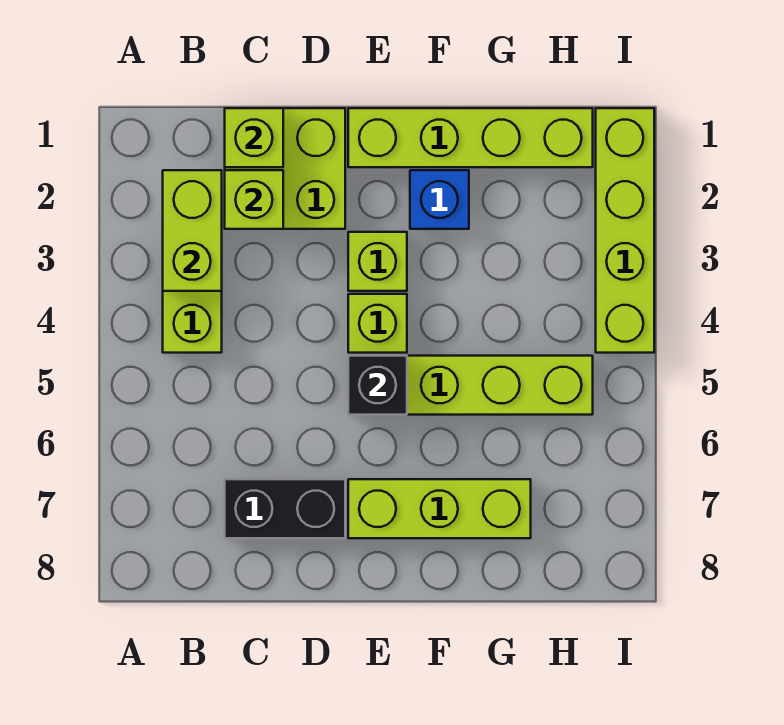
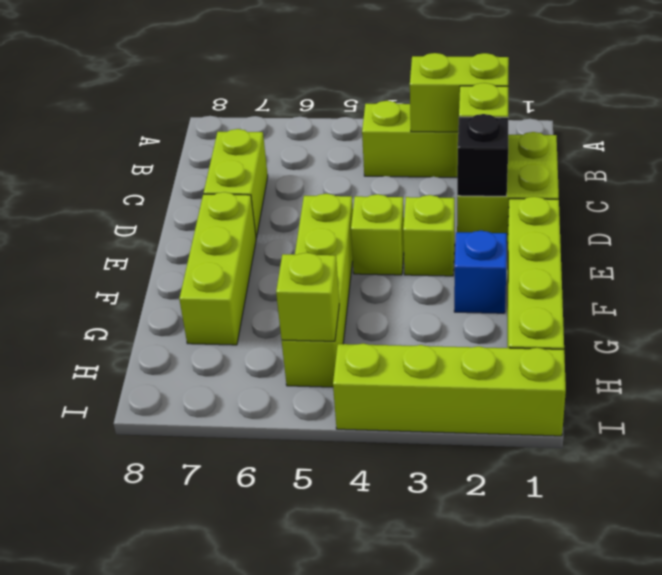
lime brick C1 level 2 -> lime brick H5 level 2
black brick C7:D7 level 1 -> lime brick C7:D7 level 1
black brick E5 level 2 -> black brick D2 level 2

